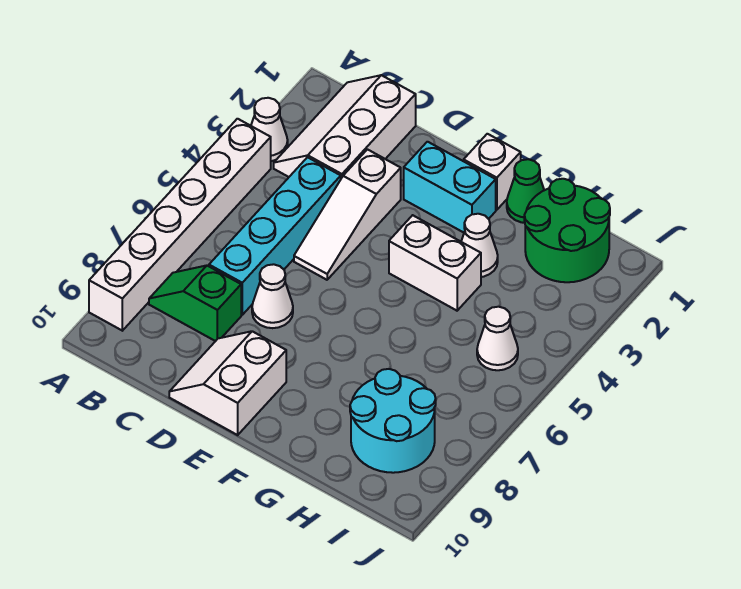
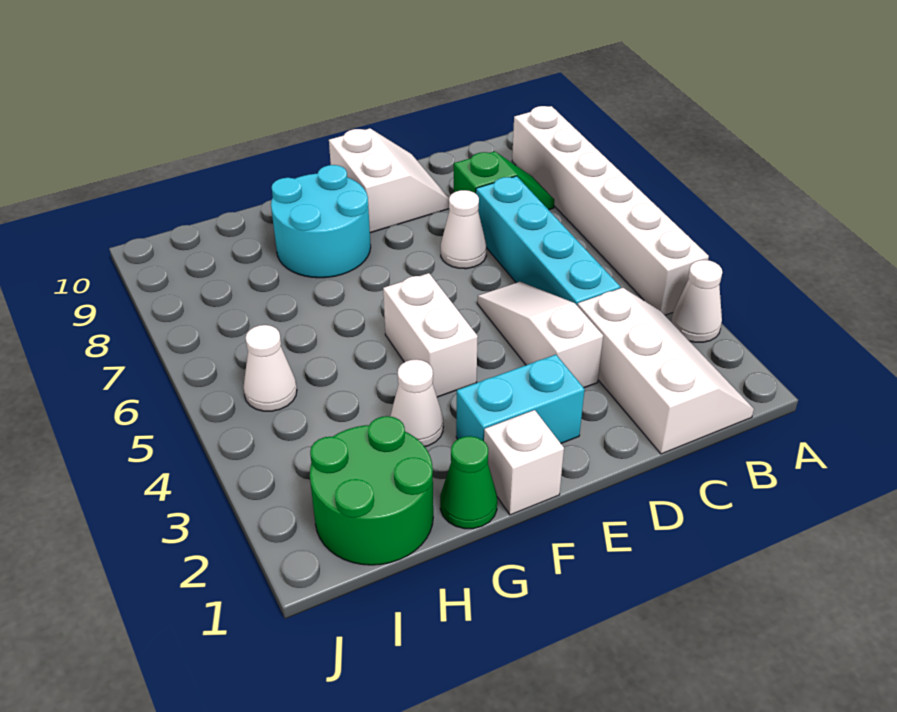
white brick F4:G4 level 1 -> white brick F4:F5 level 1
cyan round brick H8:I9 level 1 -> cyan round brick F8:G9 level 1

